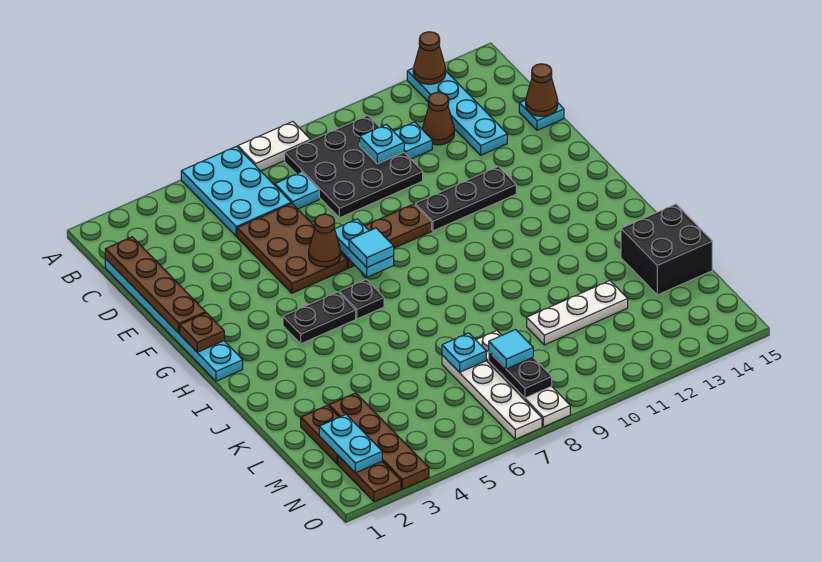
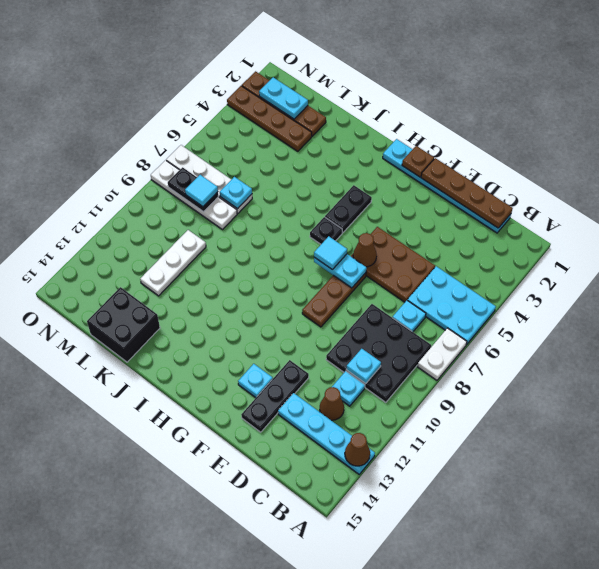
cyan plate D15 level 1 -> cyan plate F13 level 1
brown cone D15 level 2 -> none
black plate F10:F12 level 1 -> black plate E12:E14 level 1

